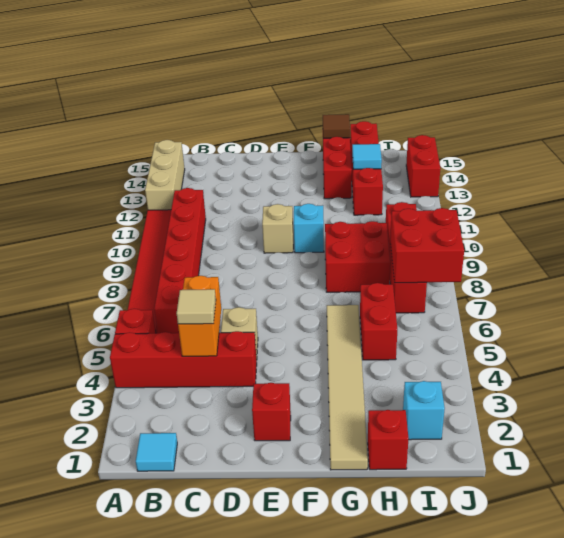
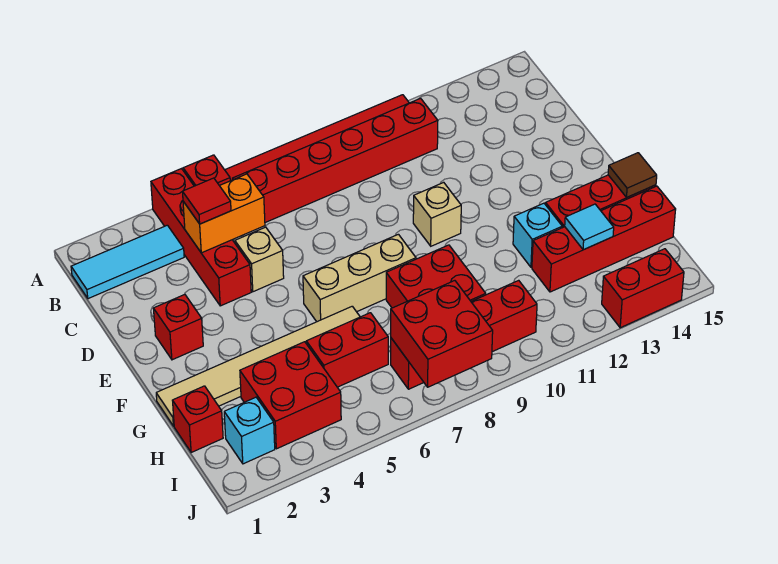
tan brick A12:A14 level 1 -> tan brick F6:F8 level 1
cyan tile B1 level 1 -> cyan tile B1:B3 level 1
tan tile C4 level 3 -> red tile C4 level 3
cyan brick F10 level 1 -> cyan brick G12 level 1
none -> red brick H3:I4 level 1

